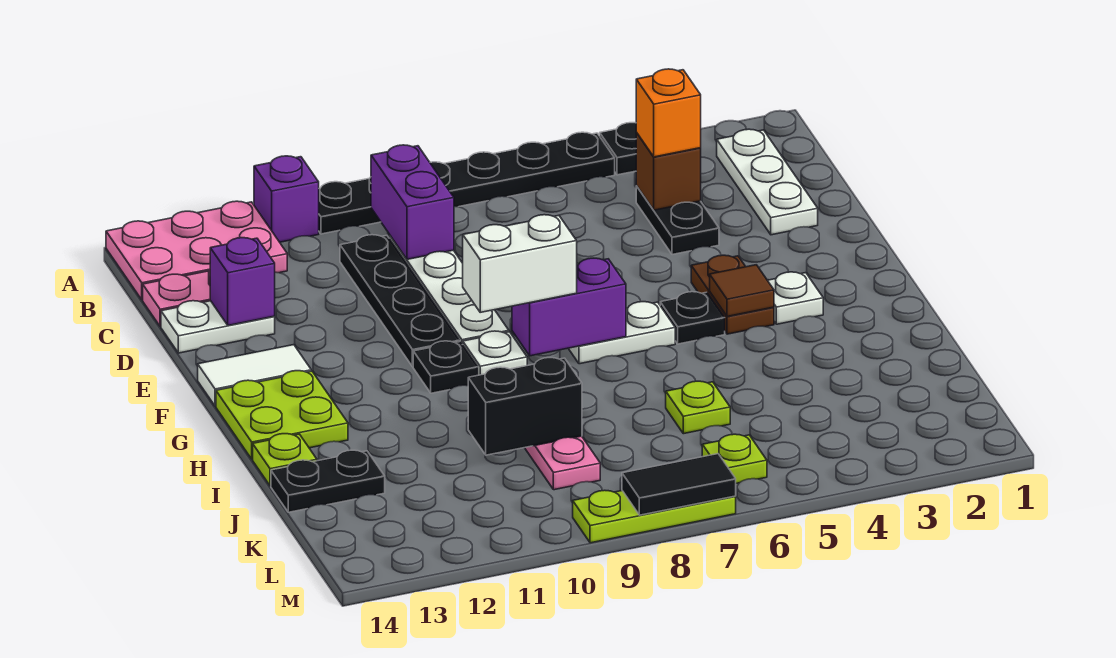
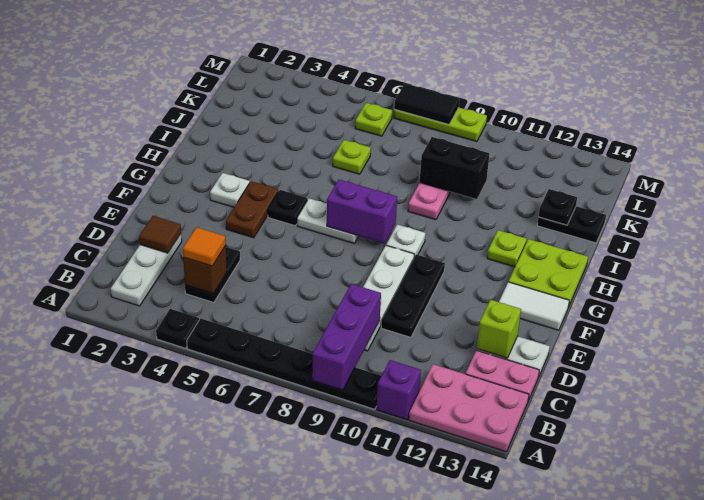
purple brick B9:C9 level 2 -> purple brick A9:C9 level 2
orange brick C4 level 3 -> orange tile C4 level 3
black plate C10:F10 level 1 -> black plate D10:F10 level 1
purple brick D13 level 2 -> lime brick D13 level 2
brown tile G4 level 2 -> brown tile D2 level 2
white brick G8:G9 level 3 -> none
black plate G10 level 1 -> black plate J13 level 2
lime plate I14 level 1 -> lime plate H12 level 1

